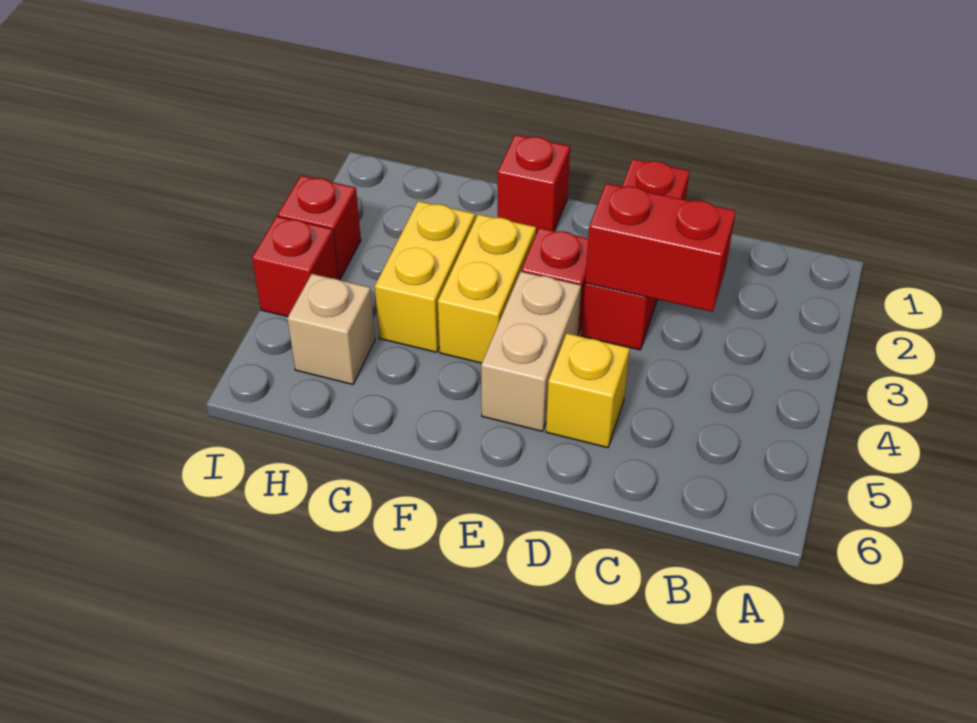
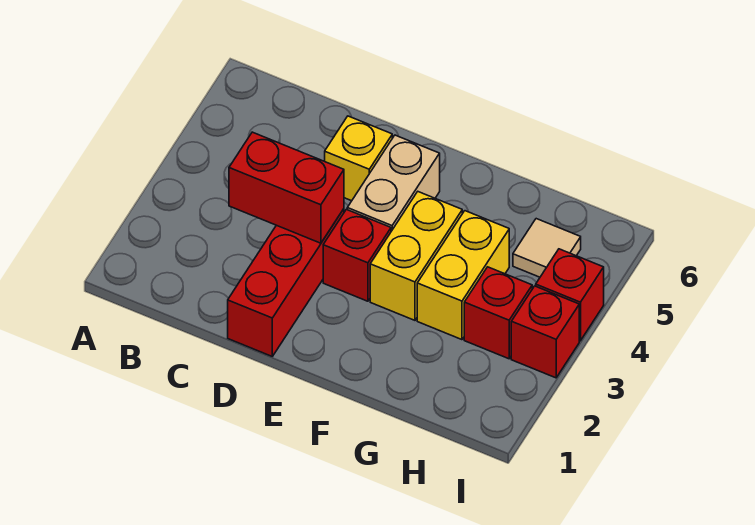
red brick F1 level 1 -> red brick H3 level 1
tan brick H5 level 1 -> tan tile H5 level 1

